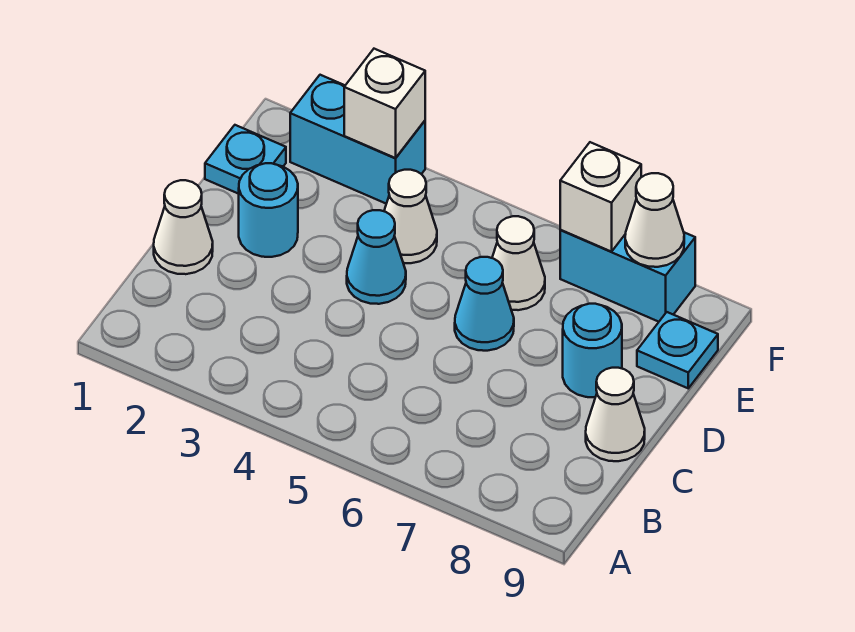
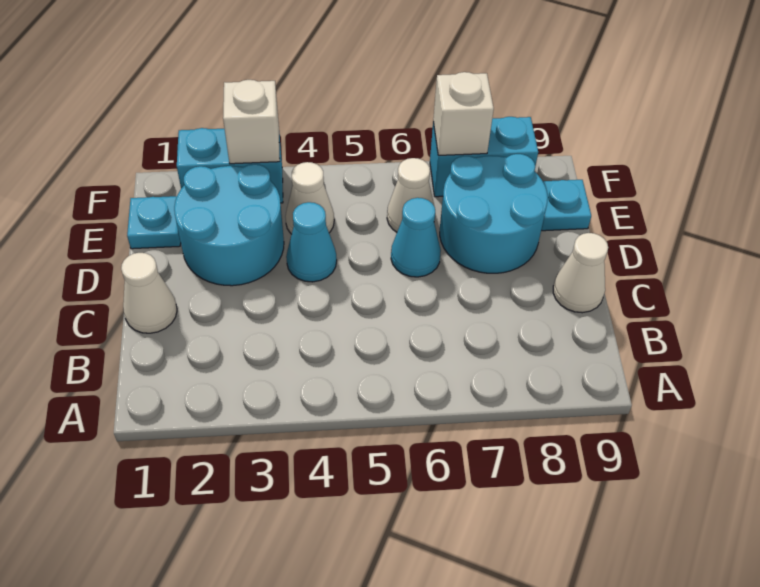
cyan round brick D2 level 1 -> cyan round brick D2:E3 level 1
cyan round brick D8 level 1 -> cyan round brick D7:E8 level 1
white cone F8 level 2 -> none

